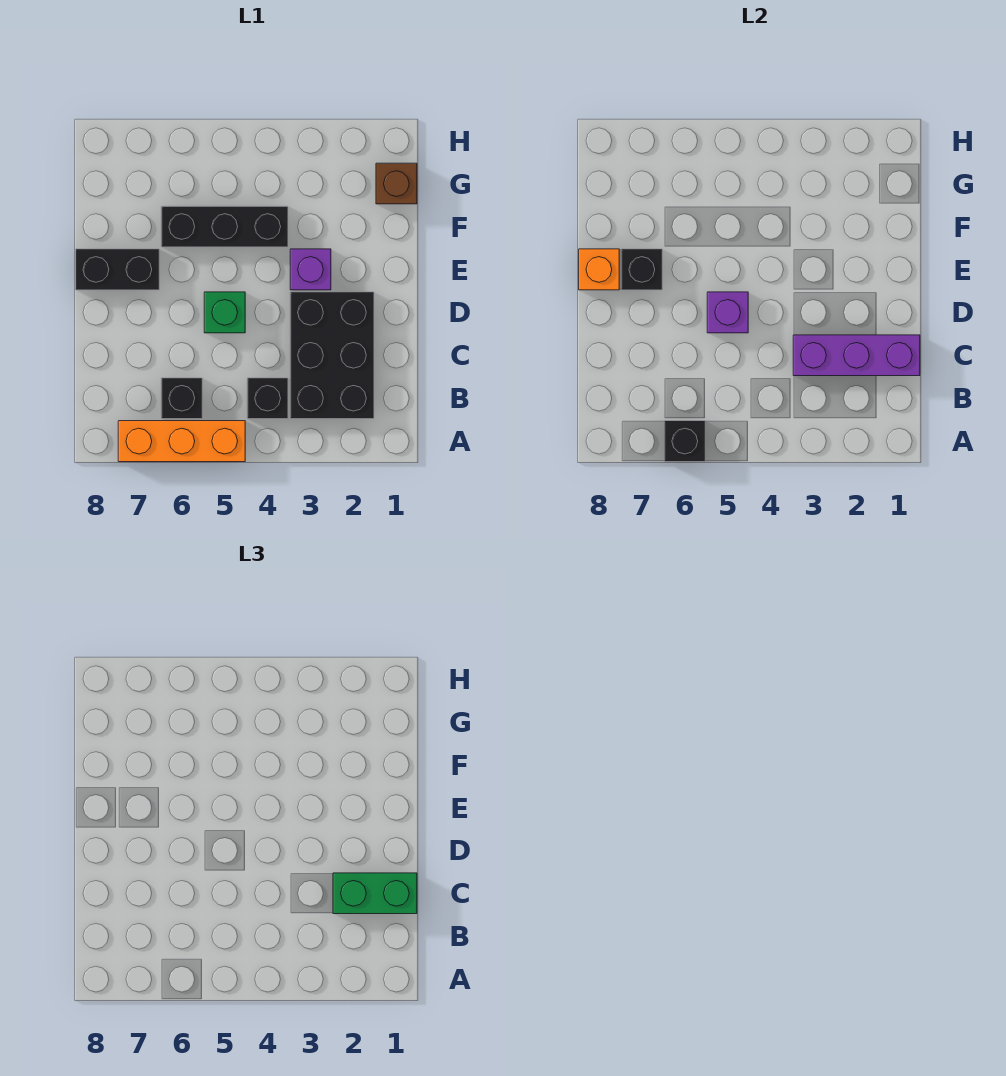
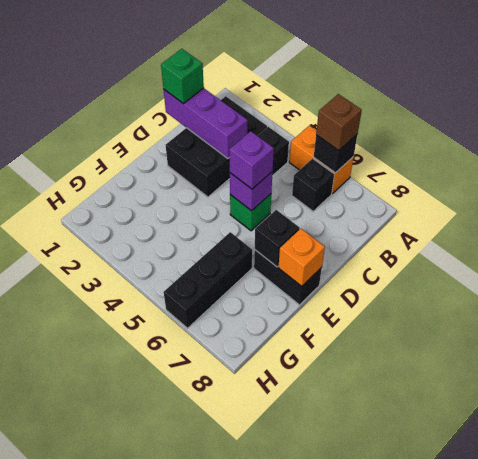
orange brick A5:A7 level 1 -> orange brick A5:A6 level 1
green brick C1:C2 level 3 -> green brick C1 level 3
purple brick E3 level 1 -> purple brick D5 level 3
black brick F4:F6 level 1 -> black brick F6:H6 level 1
brown brick G1 level 1 -> brown brick A6 level 3

